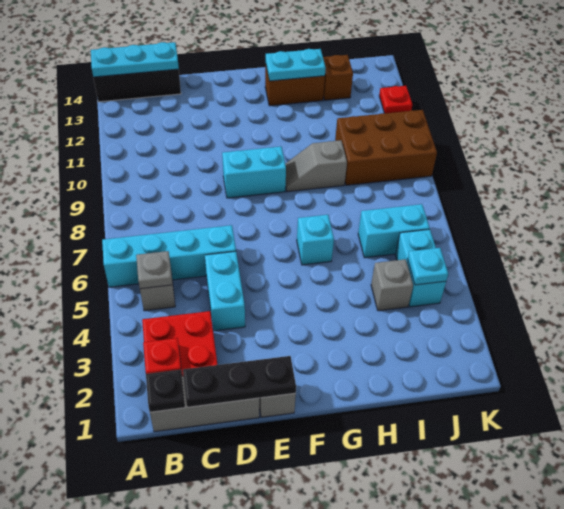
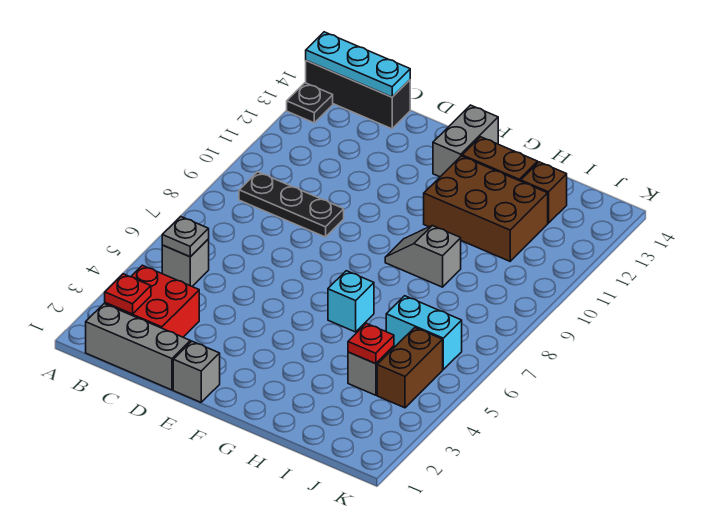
cyan brick A6:D6 level 1 -> none
black plate B1 level 2 -> black plate A13 level 1
black plate C1:E1 level 2 -> black plate B9:D9 level 1
cyan brick D4:D5 level 1 -> none
cyan brick E9:F9 level 1 -> none
none -> grey brick F13:F14 level 1
cyan plate G13:H13 level 2 -> none
brown brick I9:K10 level 1 -> brown brick G11:I12 level 1
cyan brick J4:J5 level 1 -> brown brick J4:J5 level 1
cyan plate J4 level 2 -> none
red plate K12 level 1 -> red plate I4 level 2

